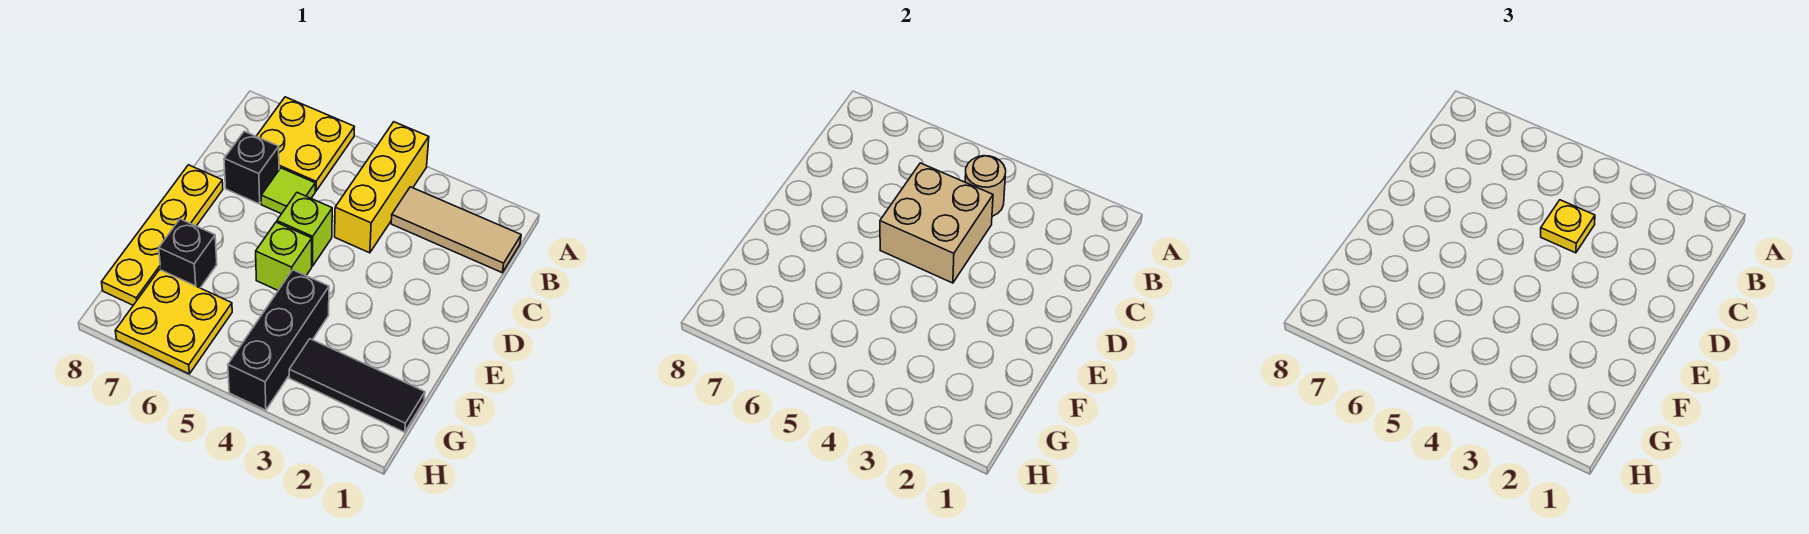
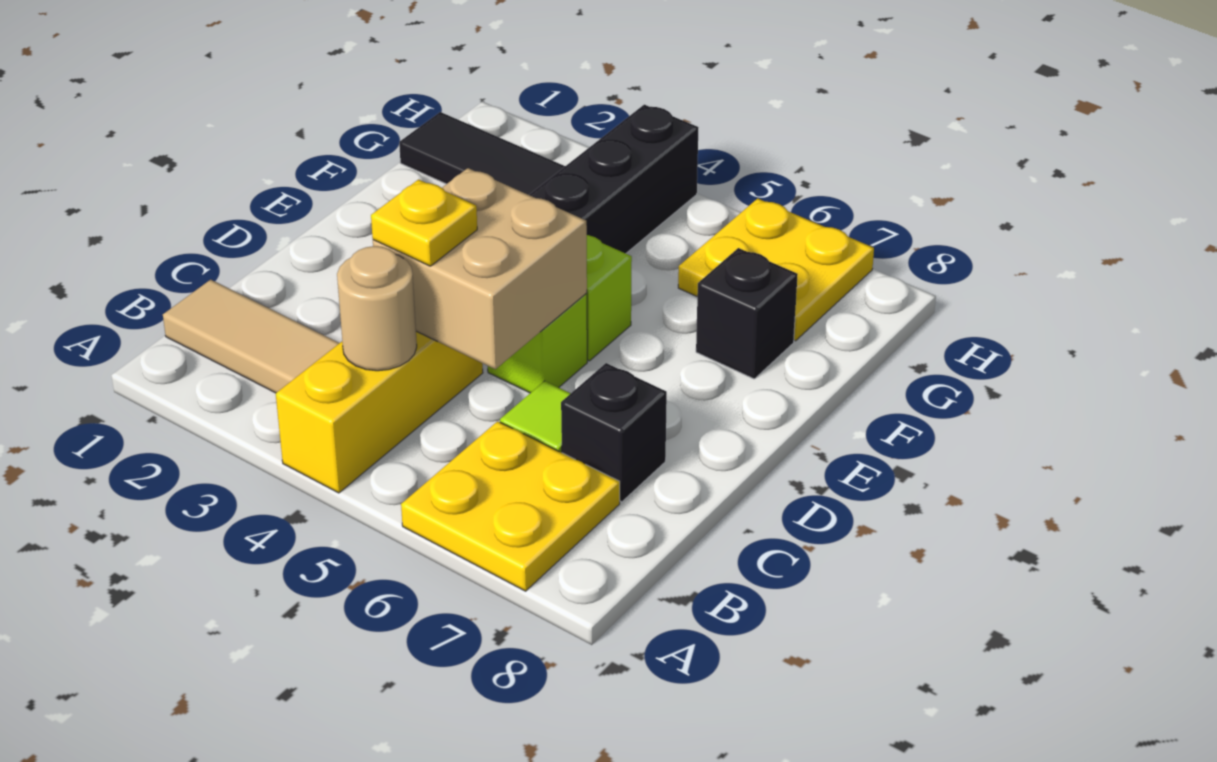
yellow plate D8:G8 level 1 -> none

